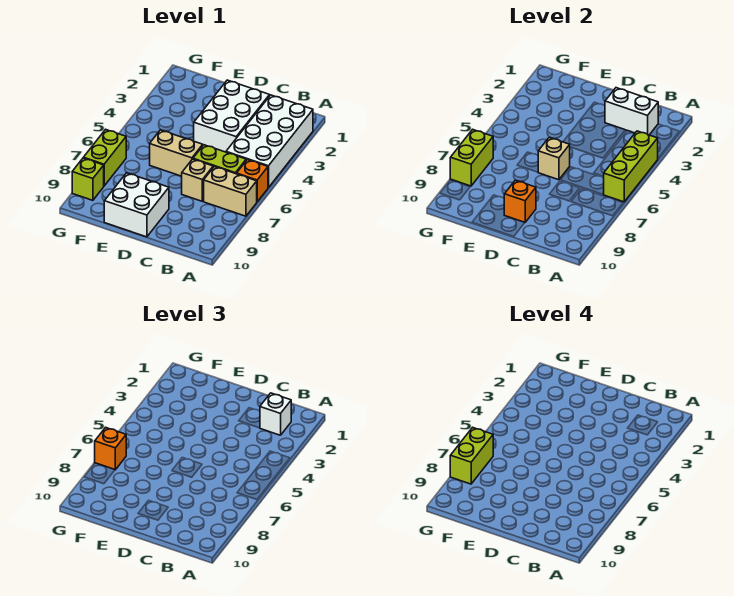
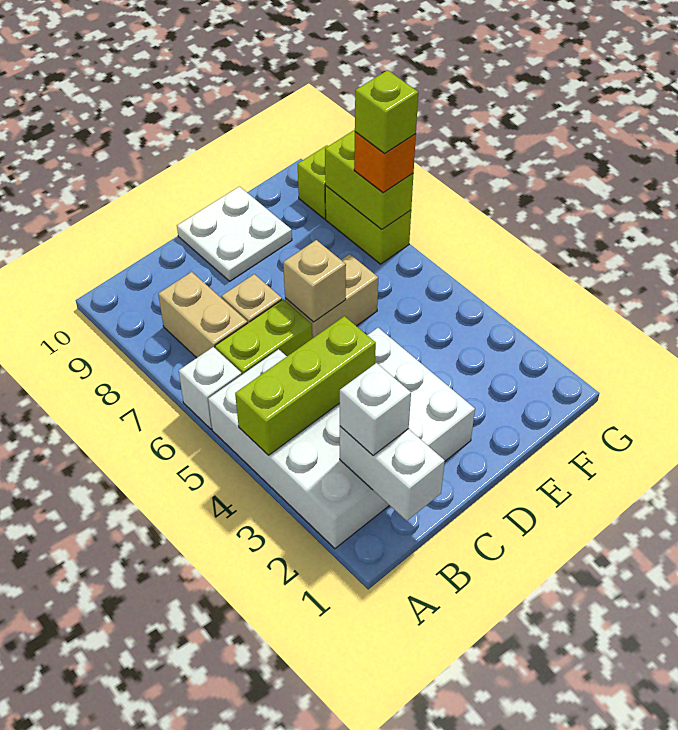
lime brick A4:A6 level 2 -> lime brick A4:C4 level 2
orange brick A6 level 1 -> white brick A6 level 1
tan brick A7:B7 level 1 -> tan brick B7:B8 level 1
white brick B2:C2 level 2 -> white brick B1:B2 level 2
white brick D9:E10 level 1 -> white plate D9:E10 level 1
orange brick D9 level 2 -> none
lime brick G7:G8 level 4 -> lime brick G7 level 4

